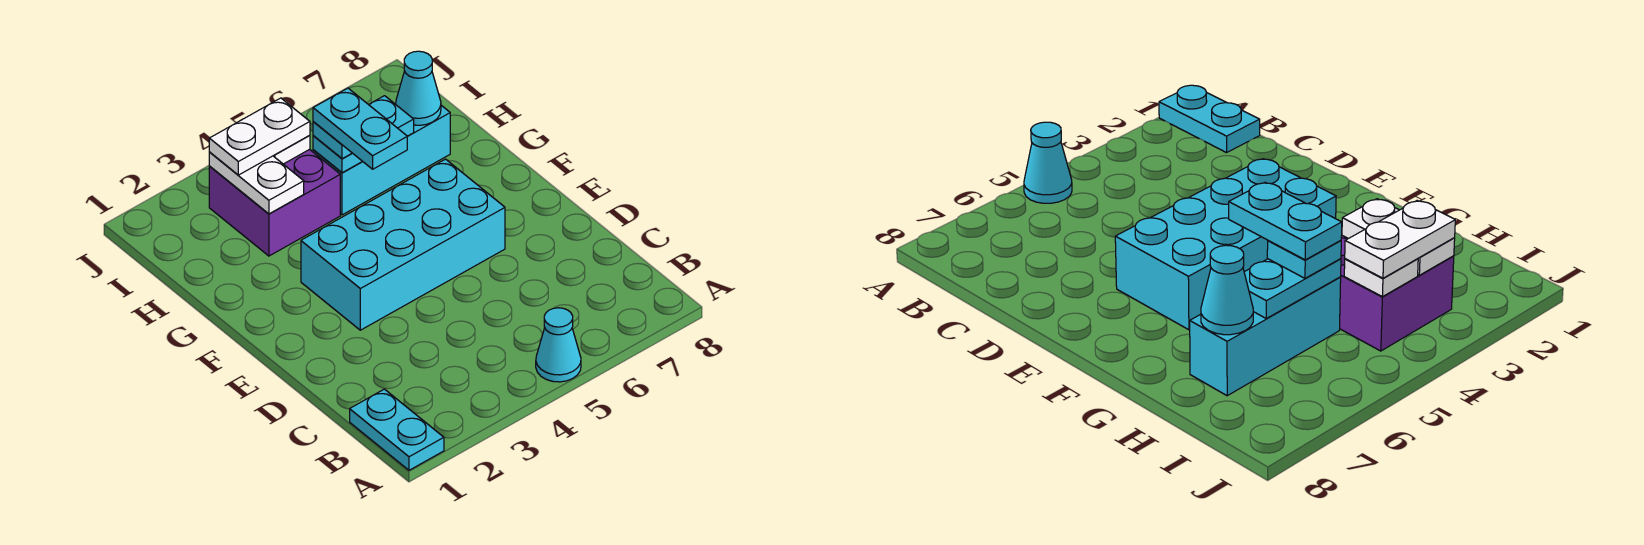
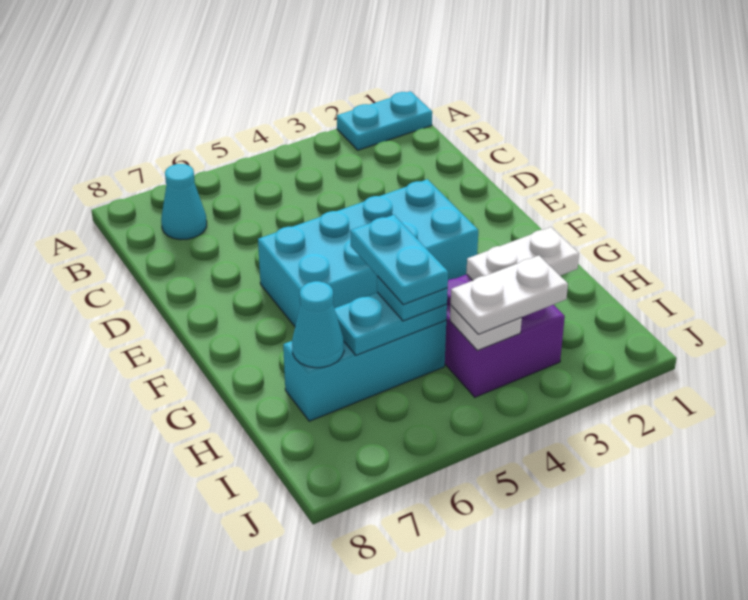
cyan plate A1:B1 level 1 -> cyan plate A1:A2 level 1
cyan cone A5 level 1 -> cyan cone B7 level 1
white plate H3:I3 level 2 -> white plate H2:H3 level 2

